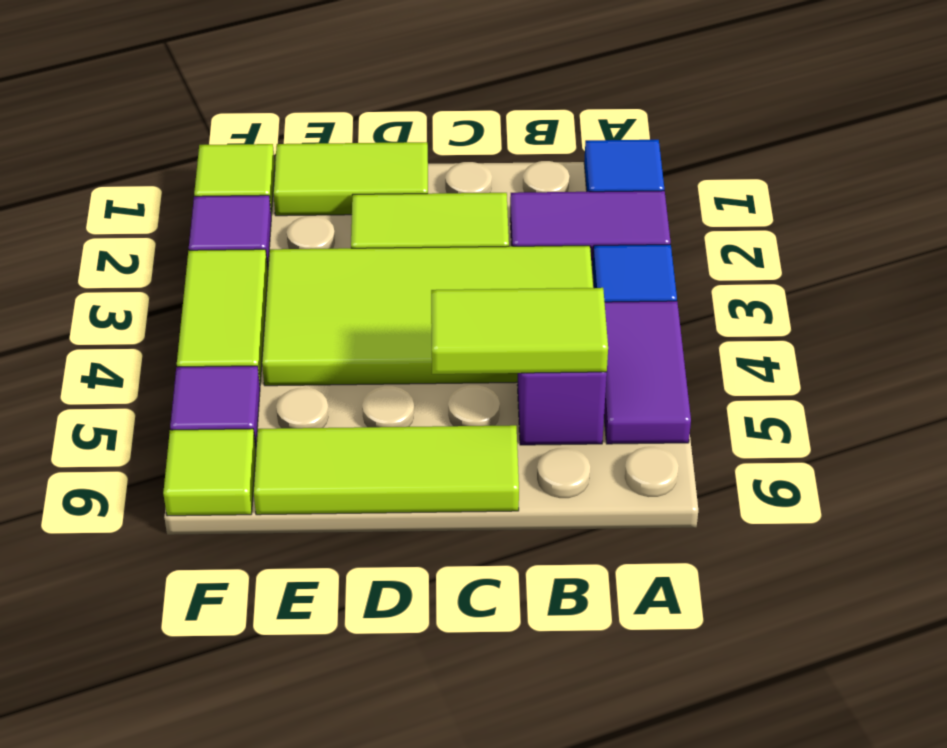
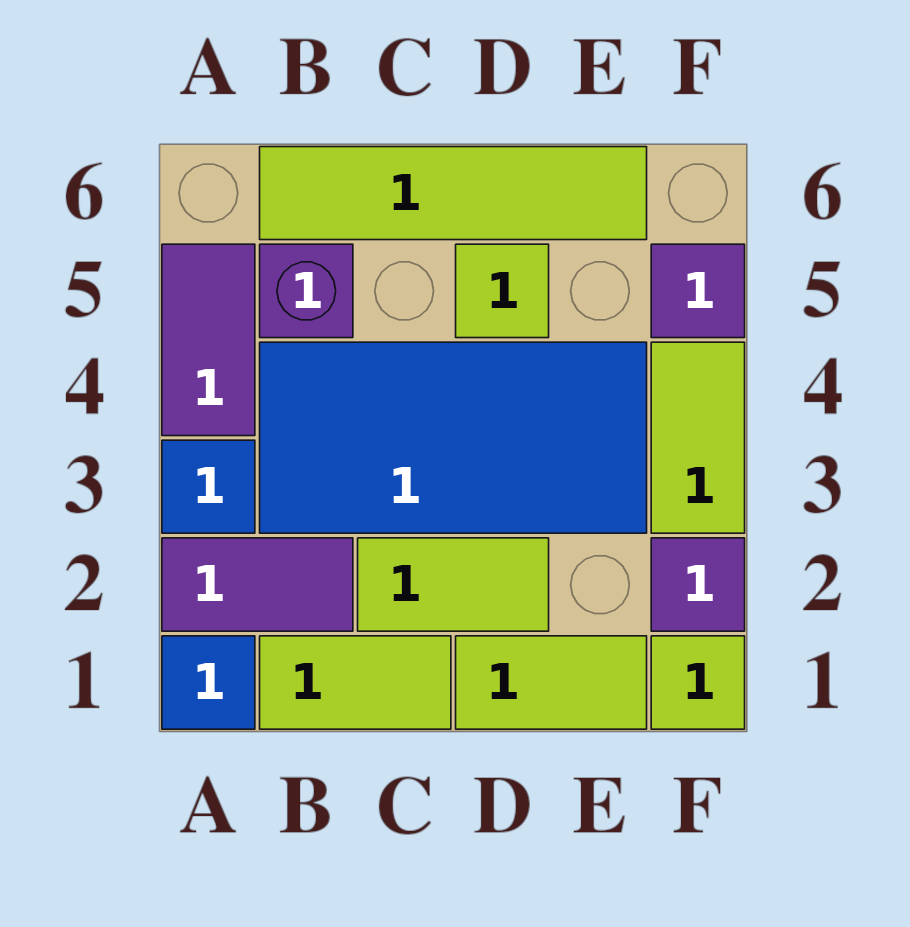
lime tile B3:E4 level 1 -> blue tile B3:E4 level 1
lime tile B5:C5 level 2 -> lime tile B1:C1 level 1
lime tile C6:E6 level 1 -> lime tile B6:E6 level 1
lime tile F6 level 1 -> lime tile D5 level 1

